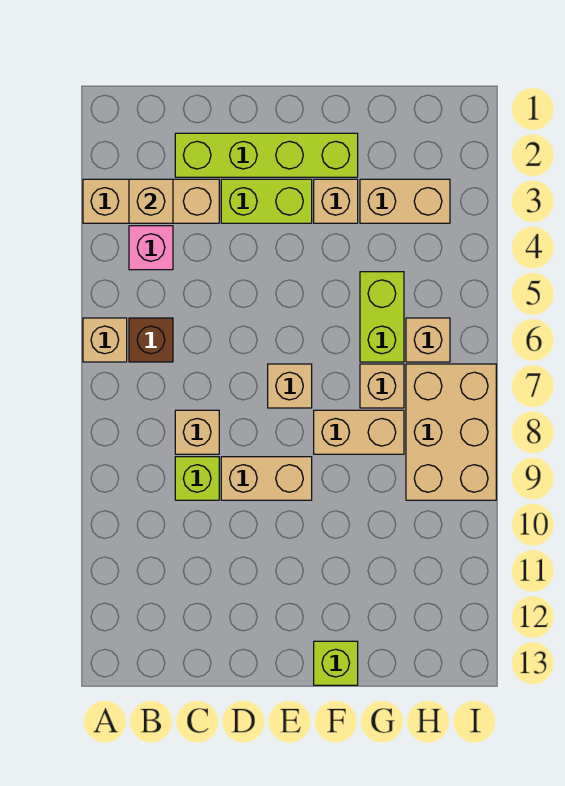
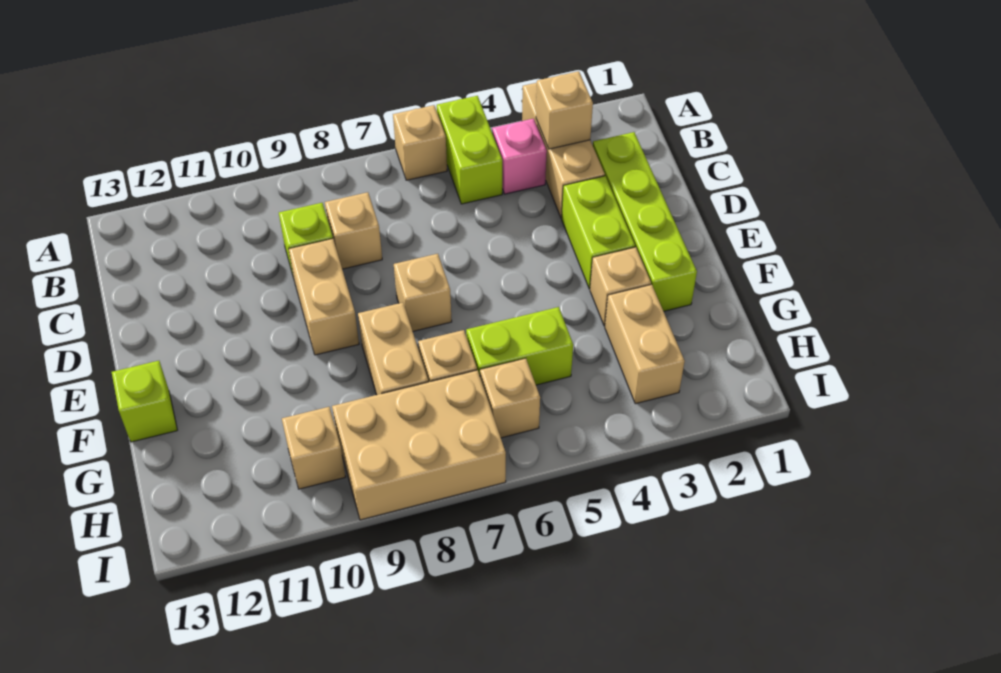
none -> lime brick A5:B5 level 1
brown brick B6 level 1 -> none
none -> tan brick H10 level 1

